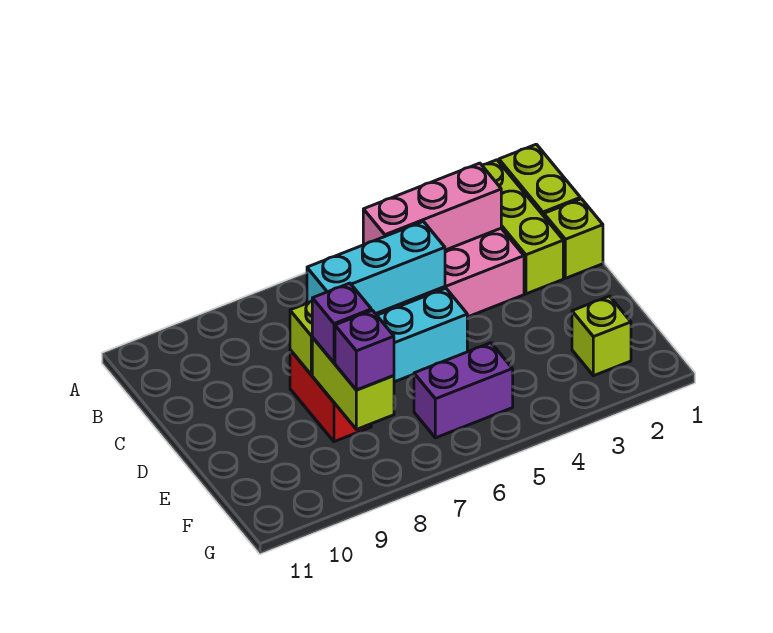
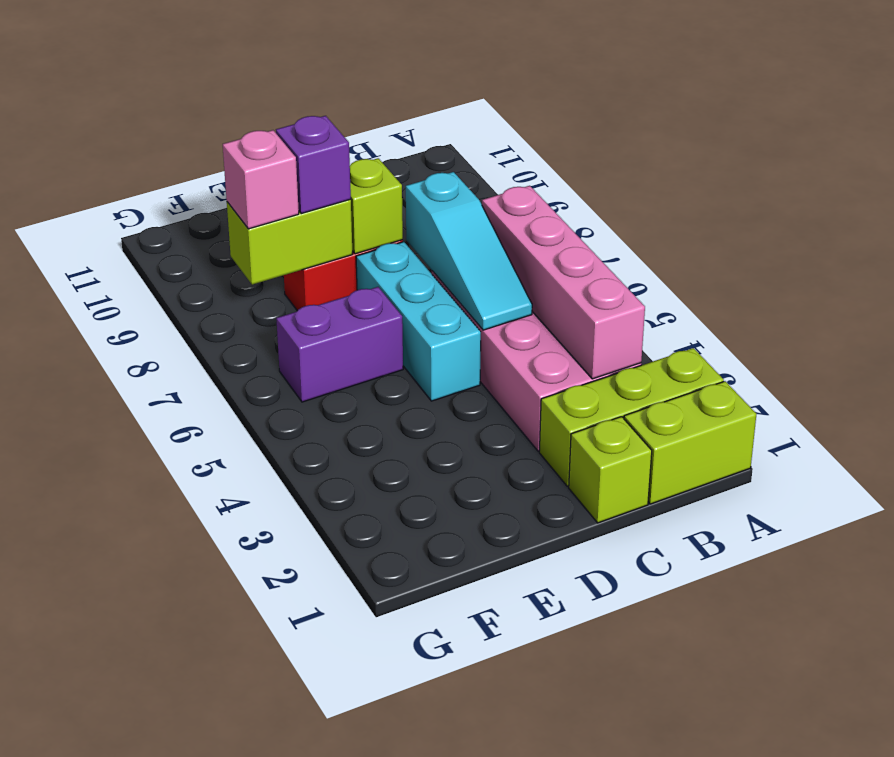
pink brick B3:B5 level 2 -> pink brick B3:B6 level 2
cyan brick C5:C7 level 2 -> cyan slope C5:C7 level 2 top 7
lime brick F2 level 1 -> none
purple brick F5:F6 level 1 -> purple brick E6:F6 level 1
purple brick F8 level 3 -> pink brick F8 level 3

